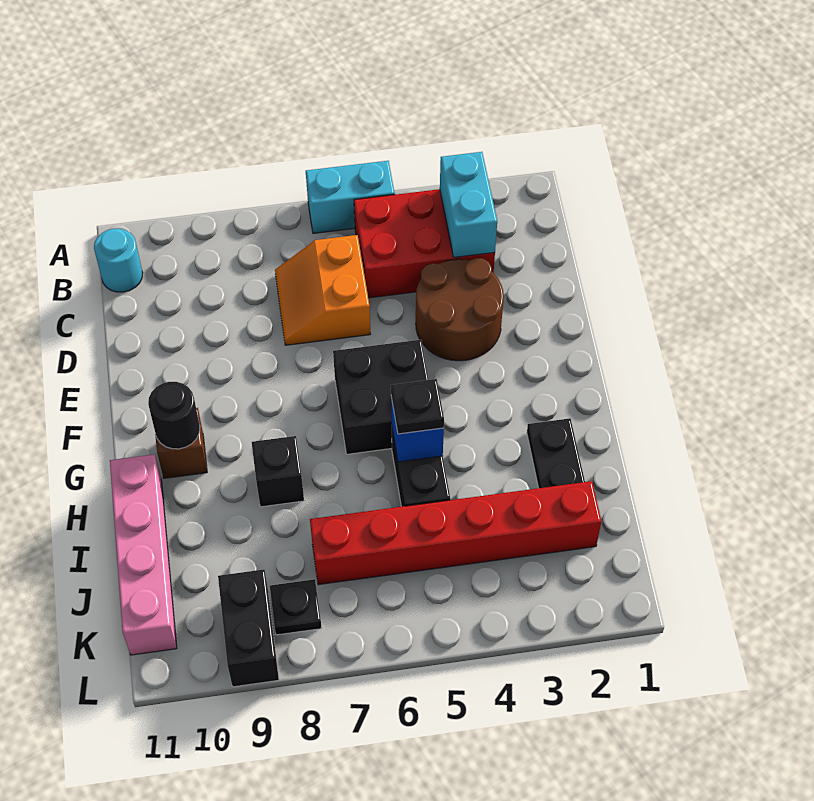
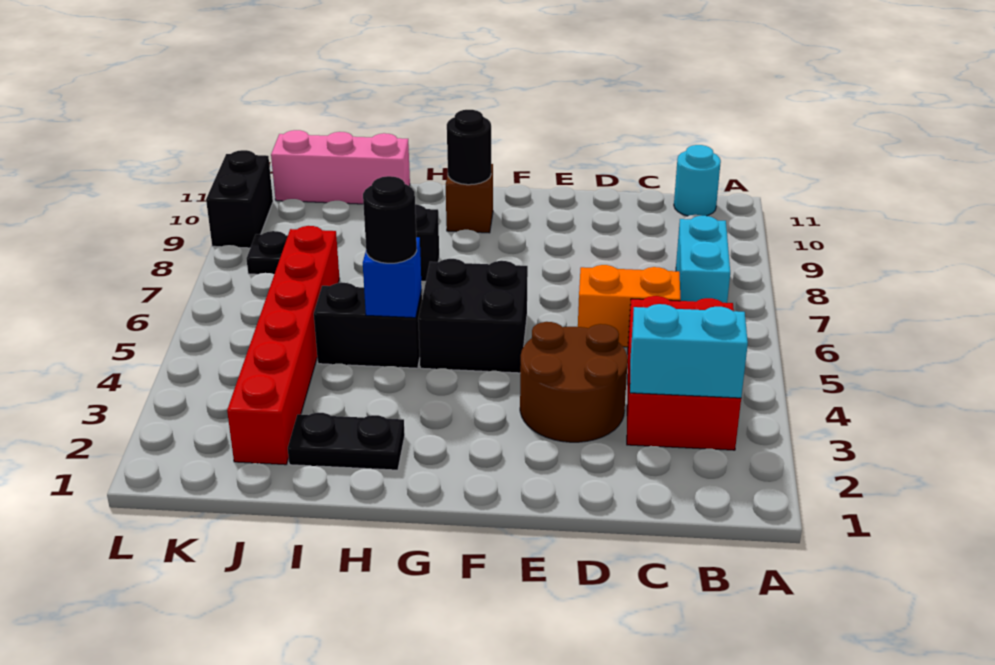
cyan brick A5:A6 level 1 -> cyan brick B7:B8 level 1
black plate H5 level 3 -> black round brick H5 level 3
pink brick H11:K11 level 1 -> pink brick I11:K11 level 1
black brick K9:L9 level 1 -> black brick L9:L10 level 1

